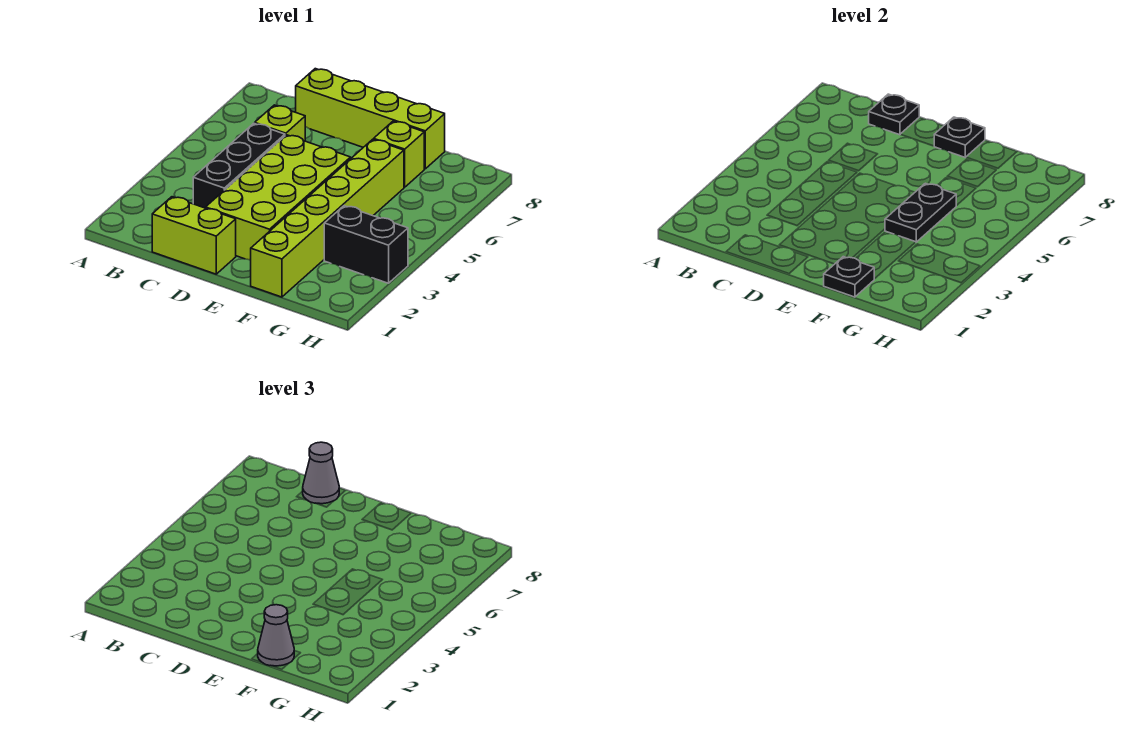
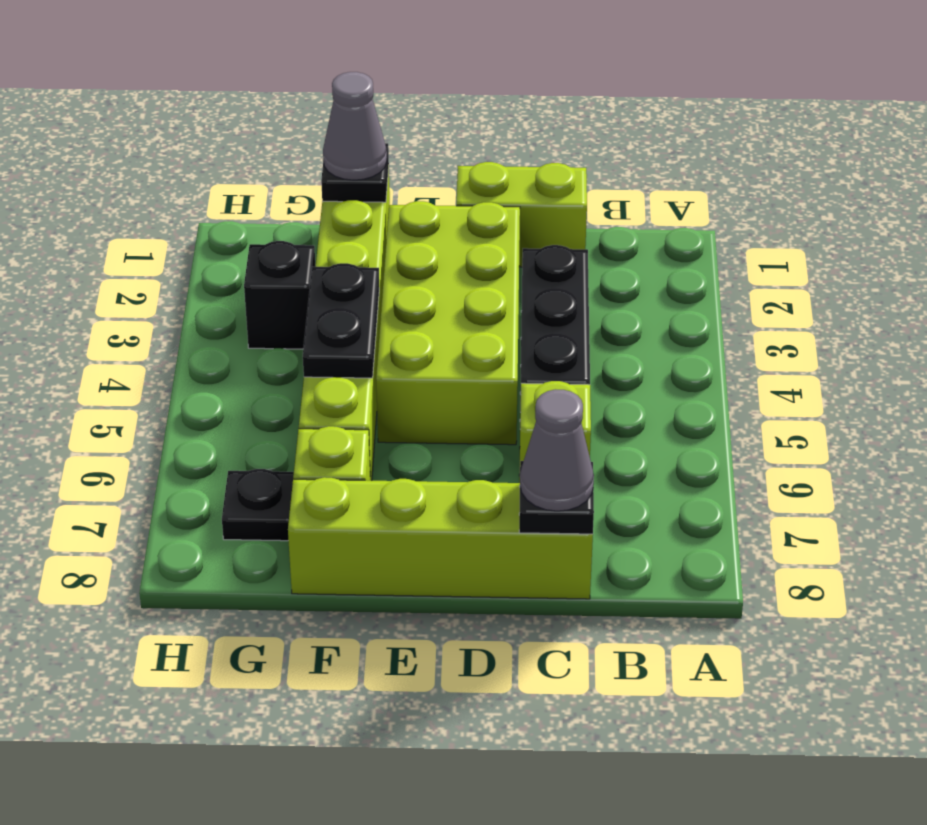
black plate E8 level 2 -> black plate G7 level 1
black brick G3:H3 level 1 -> black brick G3 level 1

